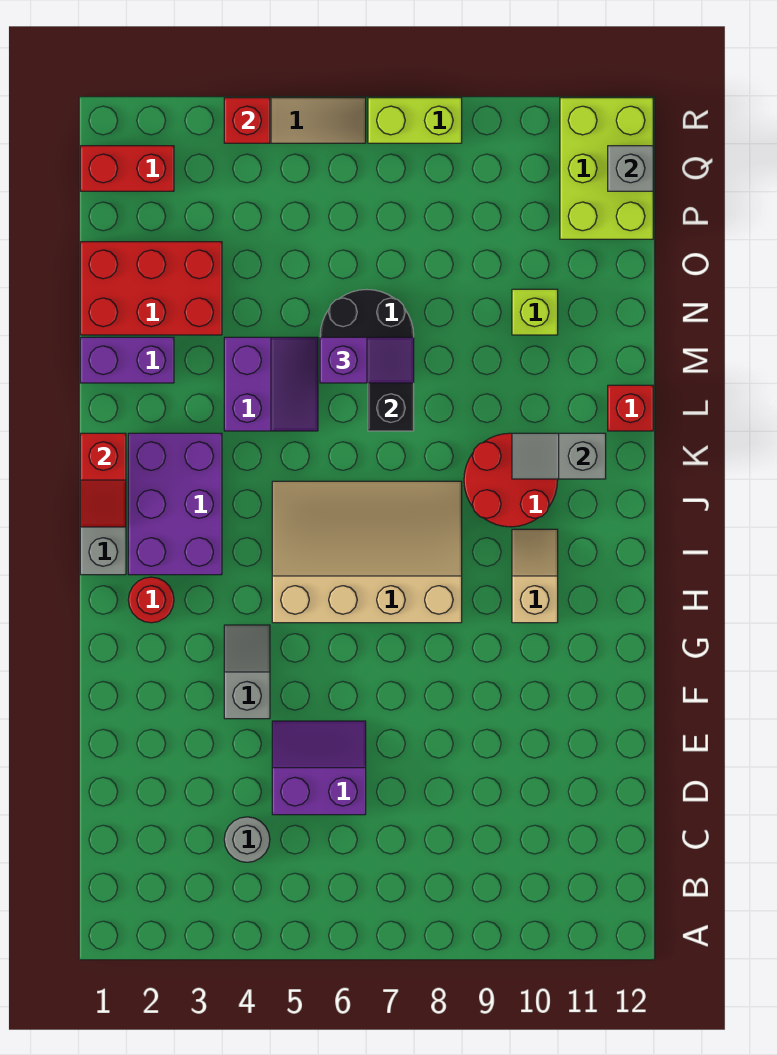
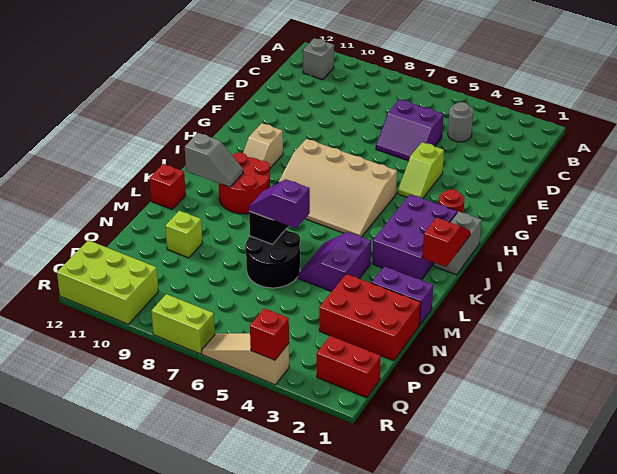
grey slope F4:G4 level 1 top F -> lime slope F4:G4 level 1 top F
lime brick P11:R12 level 1 -> lime brick Q10:R12 level 1
grey brick Q12 level 2 -> grey brick B11 level 1

